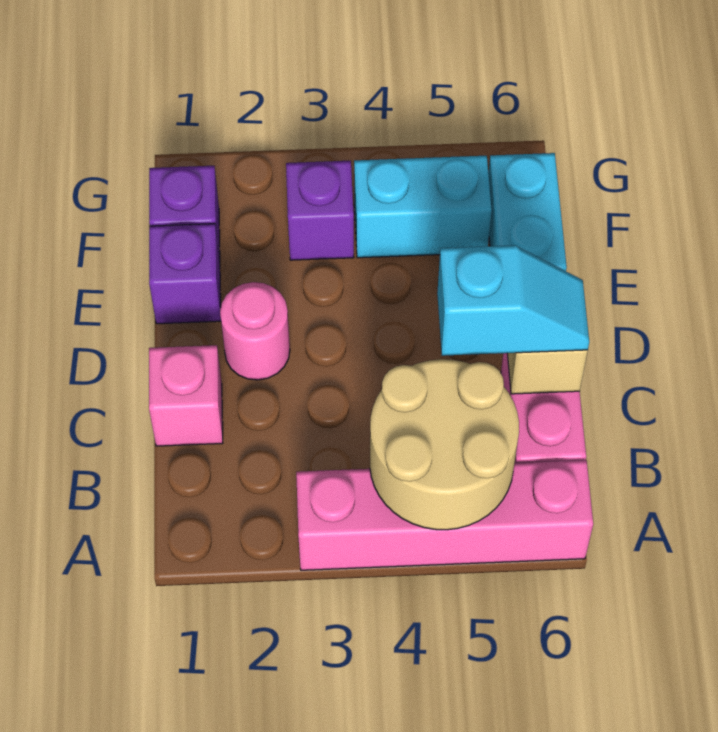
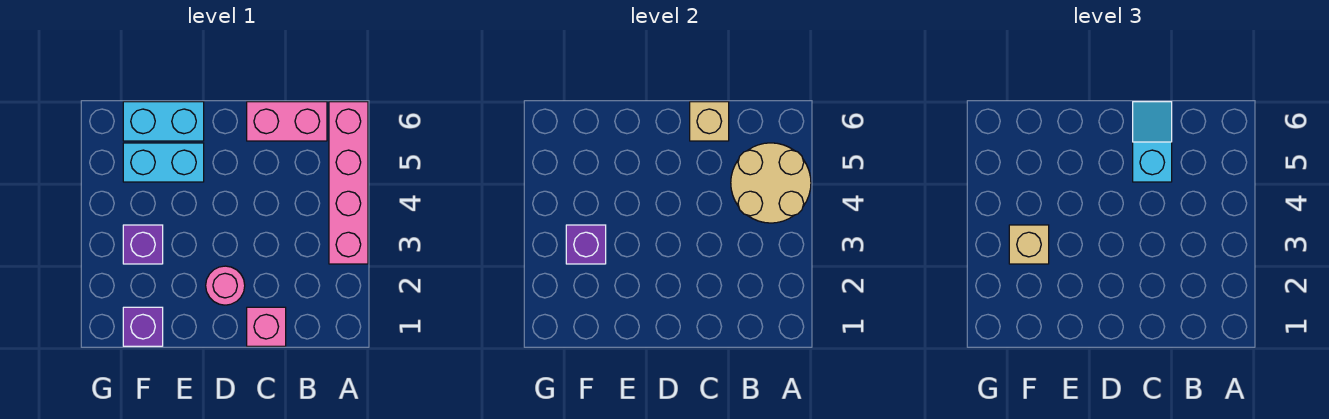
purple brick E1 level 1 -> purple brick F3 level 2
none -> tan brick F3 level 3
cyan brick F4:F5 level 1 -> cyan brick E5:F5 level 1

